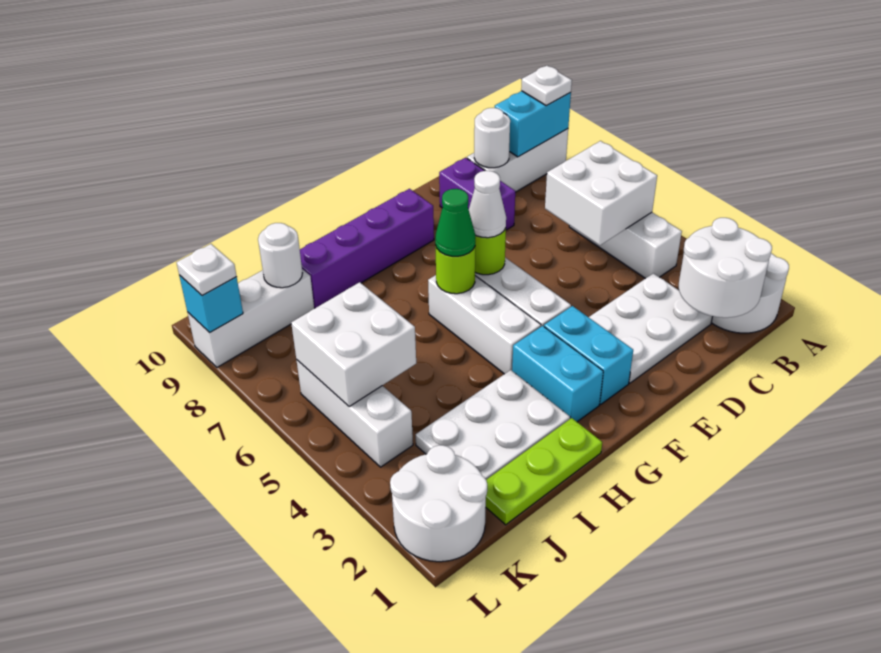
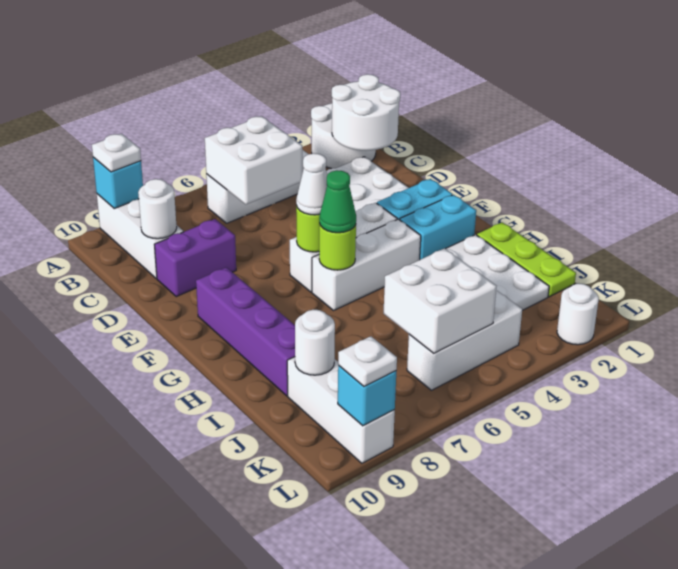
cyan brick A9:B9 level 2 -> cyan brick A9 level 2
white round brick K1:L2 level 1 -> white round brick L2 level 1

